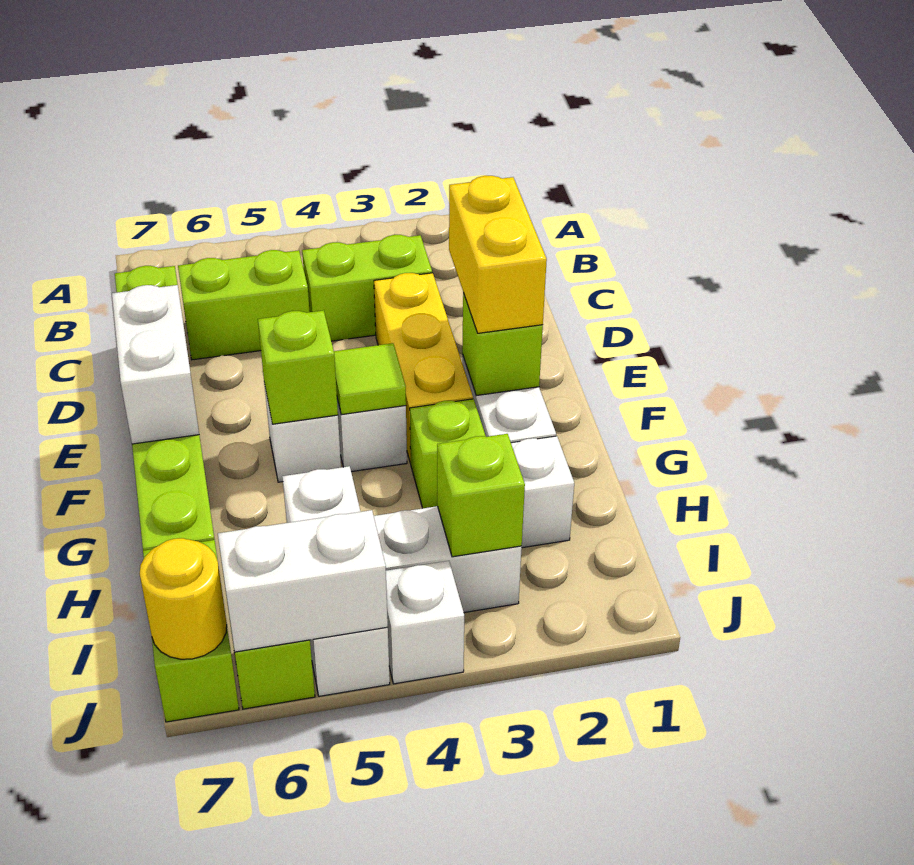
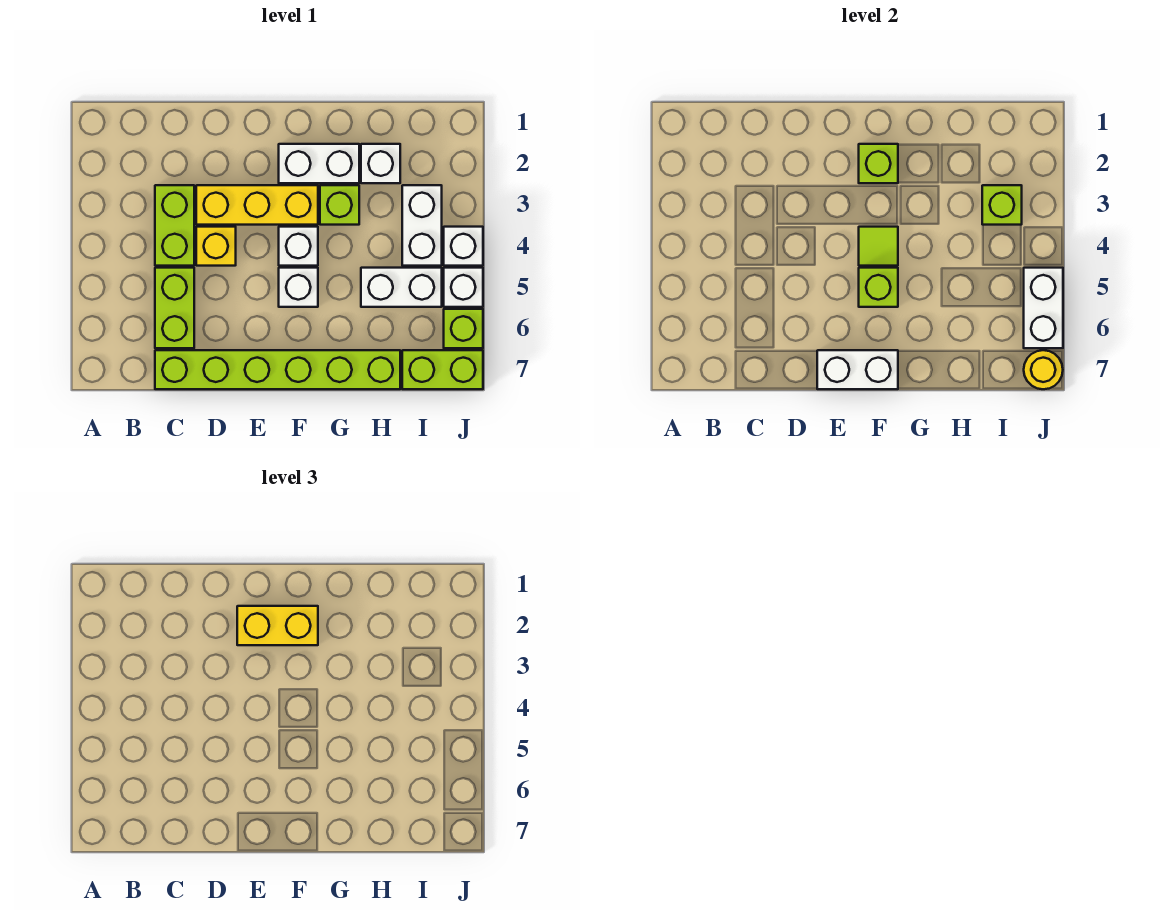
none -> yellow brick D4 level 1

